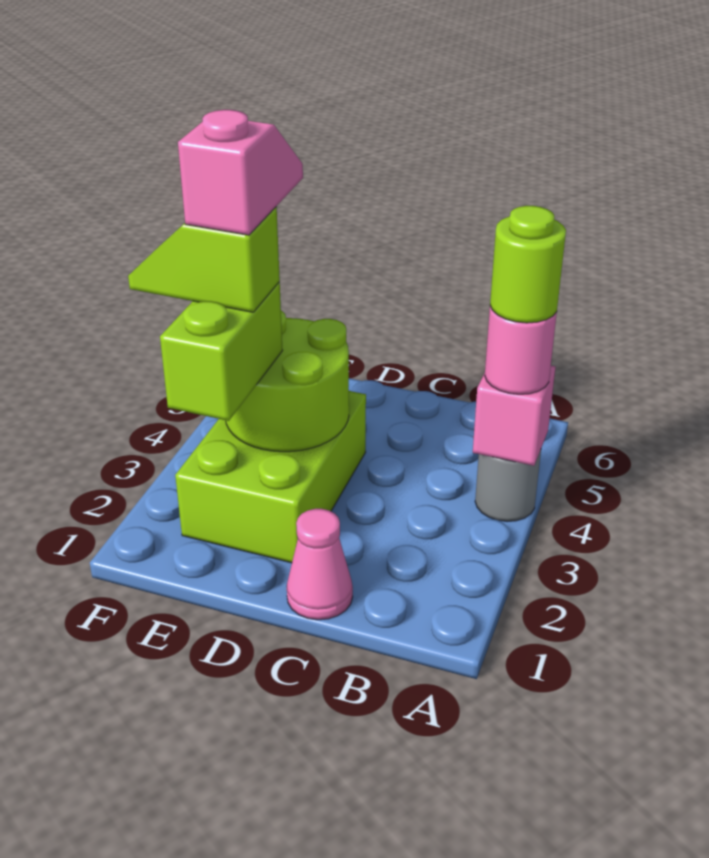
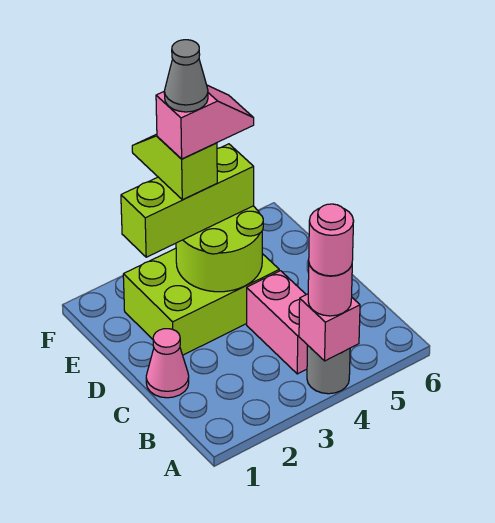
lime round brick A4 level 4 -> pink round brick A4 level 4
none -> pink brick B4:C4 level 1
lime brick E2:E3 level 3 -> lime brick E2:E4 level 3
none -> grey cone E3 level 6

